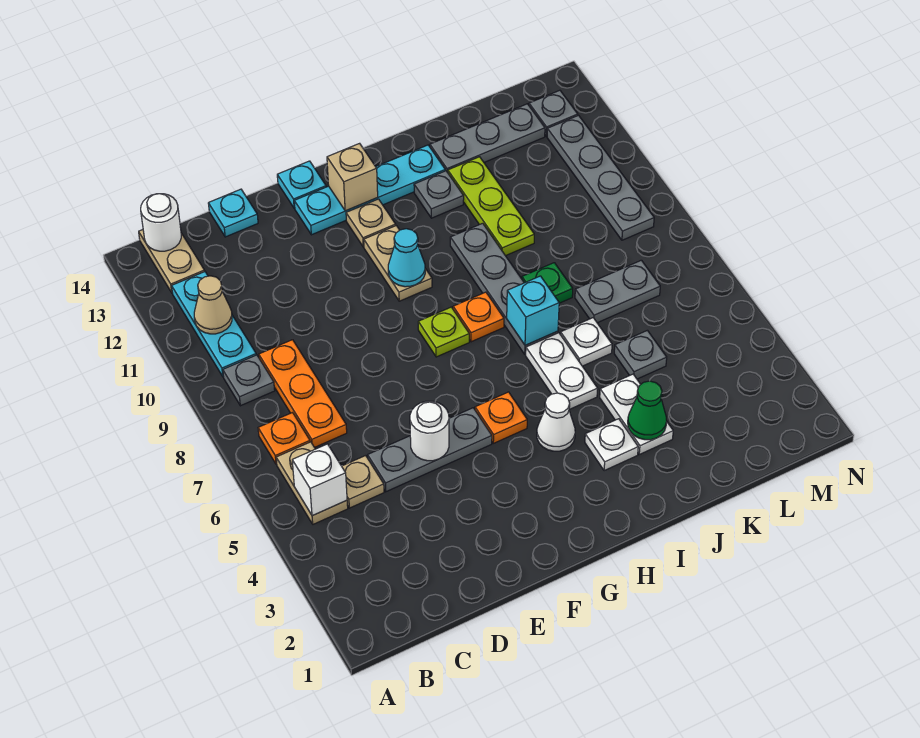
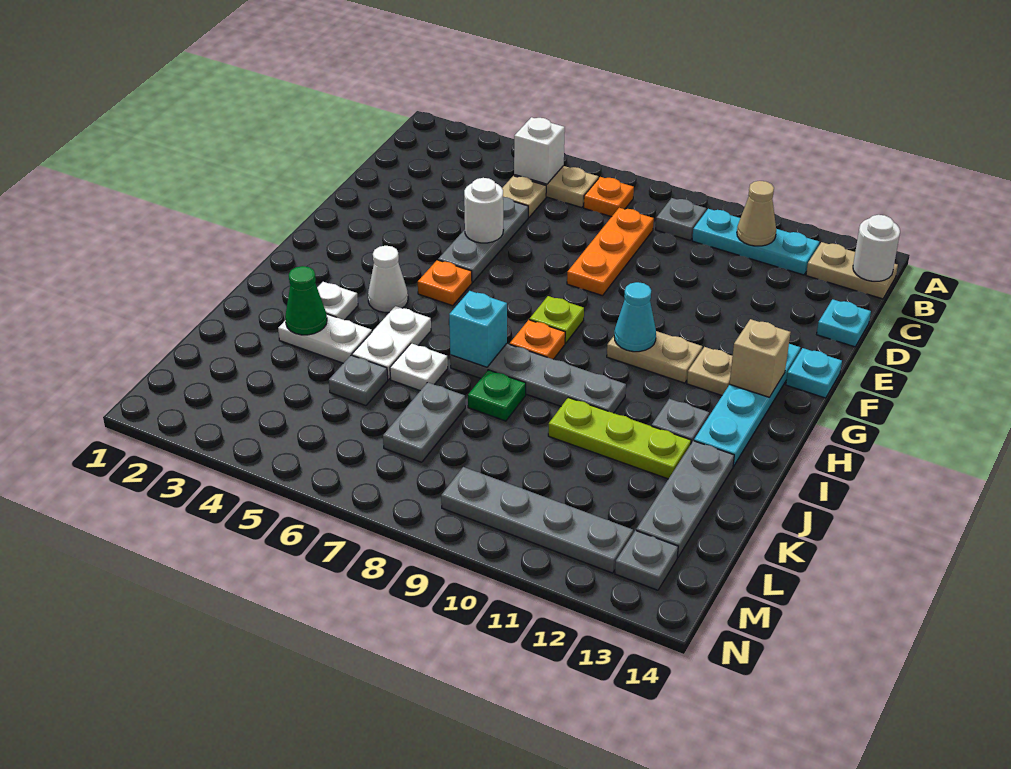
orange plate C7:C9 level 1 -> orange plate C8:E8 level 1
white plate I5:I6 level 1 -> white plate I5:J5 level 1

